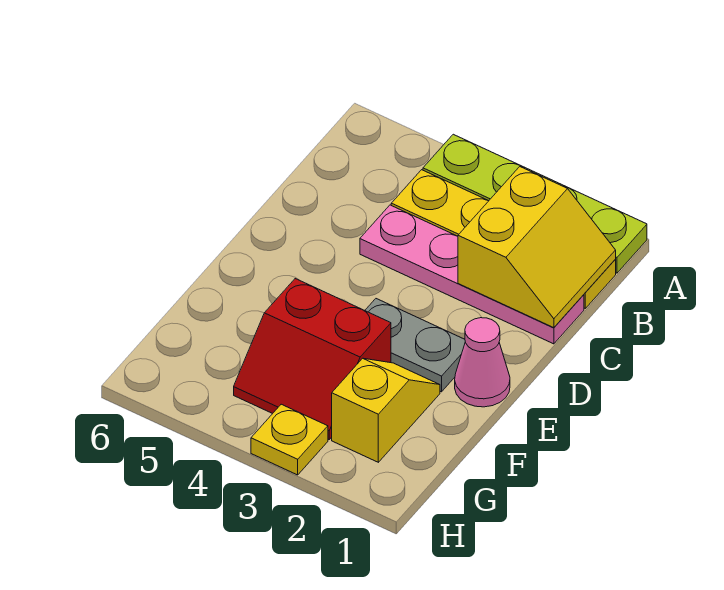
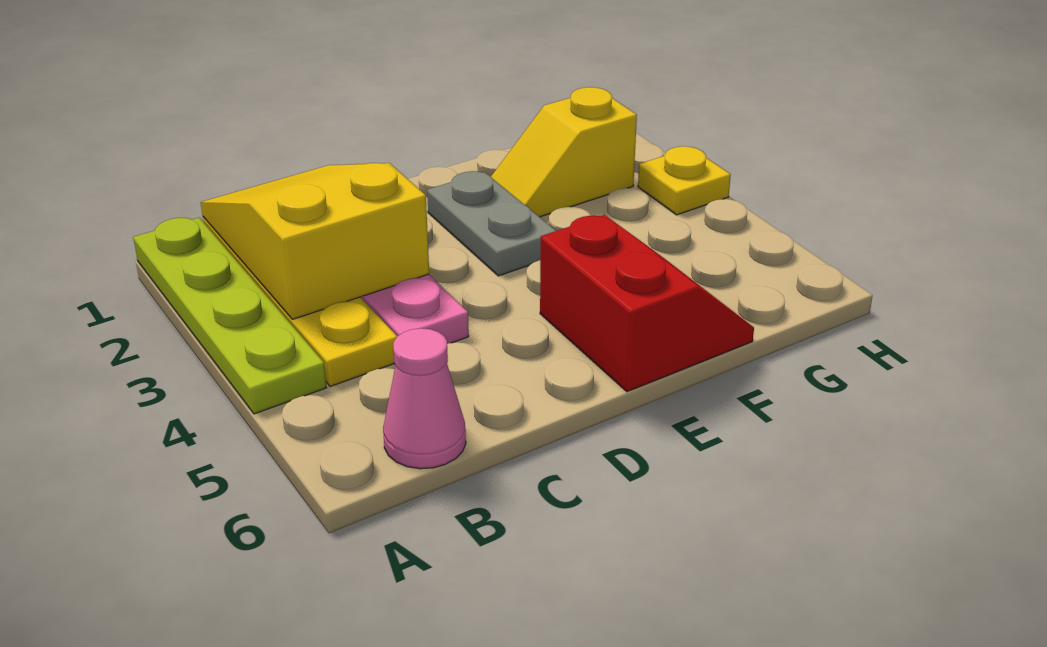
yellow slope B1:C2 level 2 top 2 -> yellow slope B1:C3 level 2 top 3
pink cone E1 level 1 -> pink cone B6 level 1
red slope F3:G4 level 1 top F -> red slope E5:F6 level 1 top E

